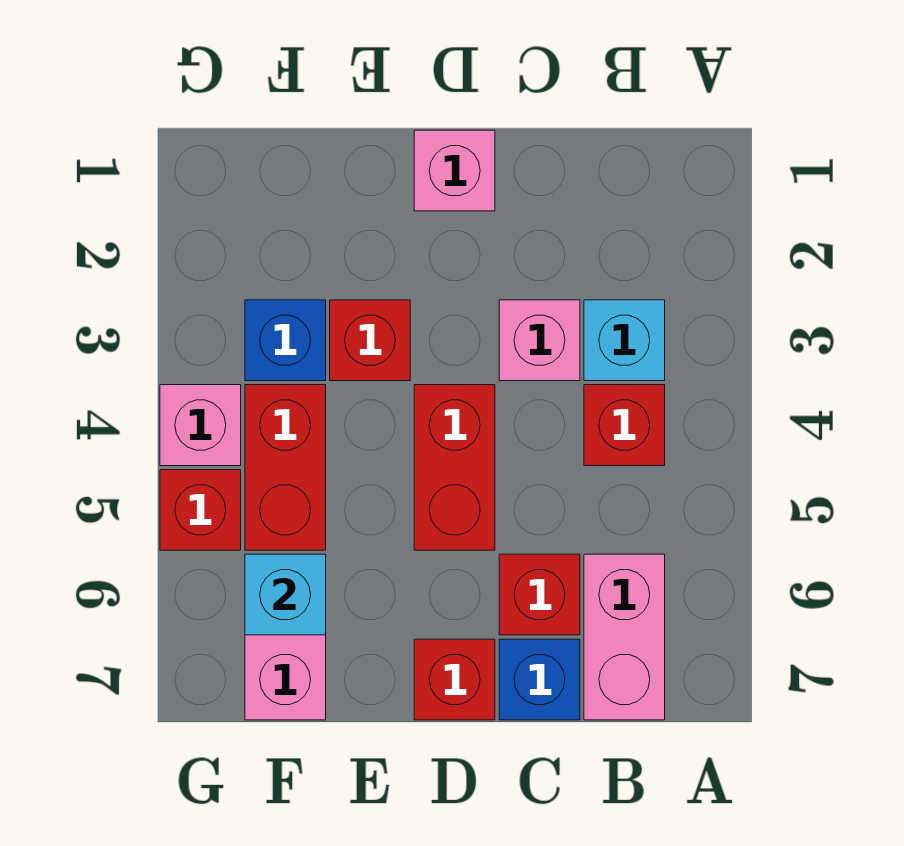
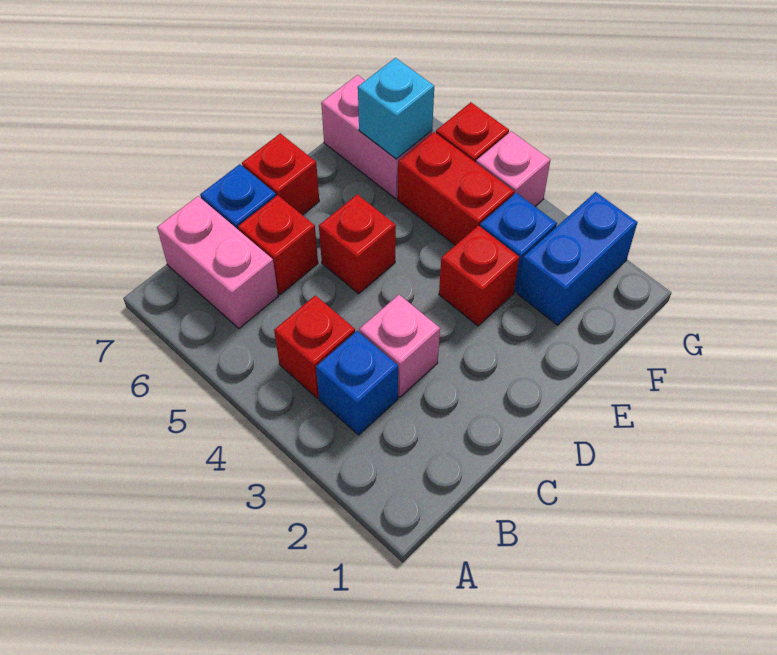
cyan brick B3 level 1 -> blue brick B3 level 1
pink brick D1 level 1 -> none
red brick D4:D5 level 1 -> red brick D5 level 1
none -> blue brick F2:G2 level 1

